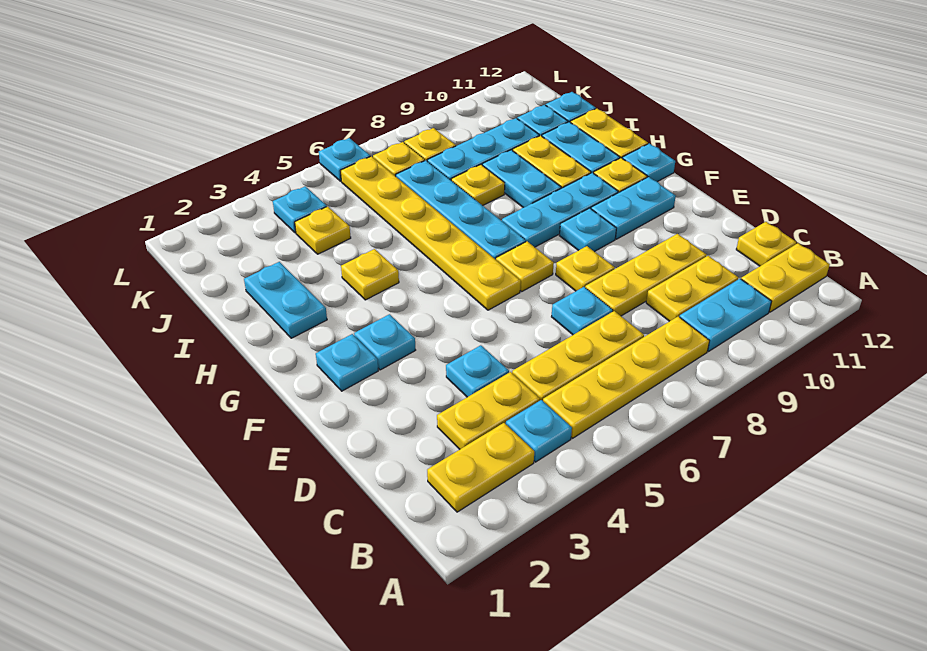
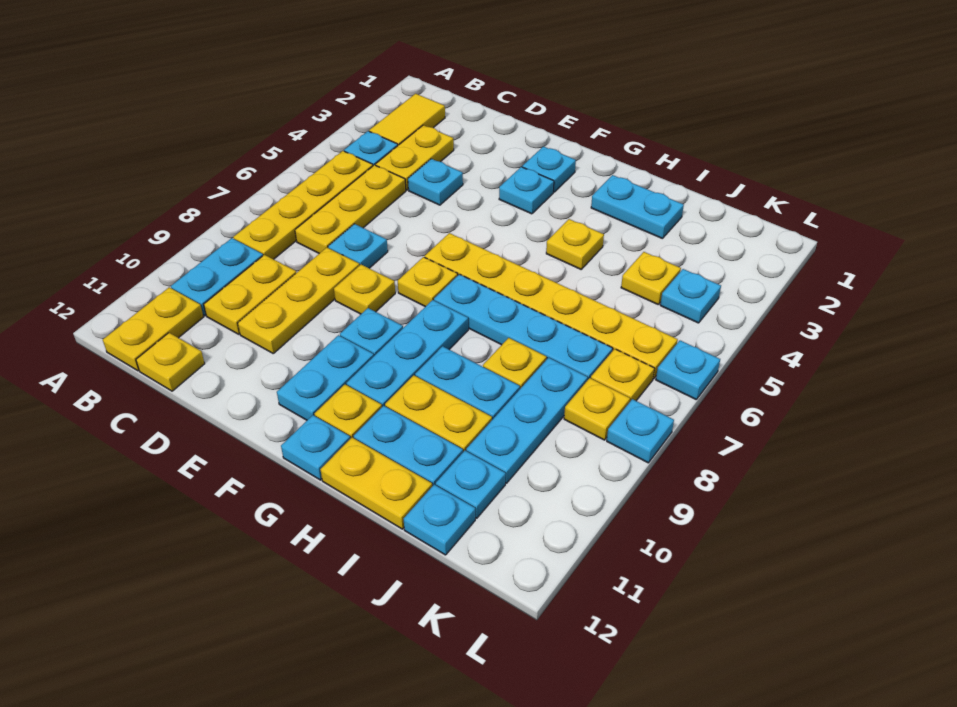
yellow plate B2:B3 level 1 -> yellow tile B2:B3 level 1
none -> cyan plate L8 level 1

